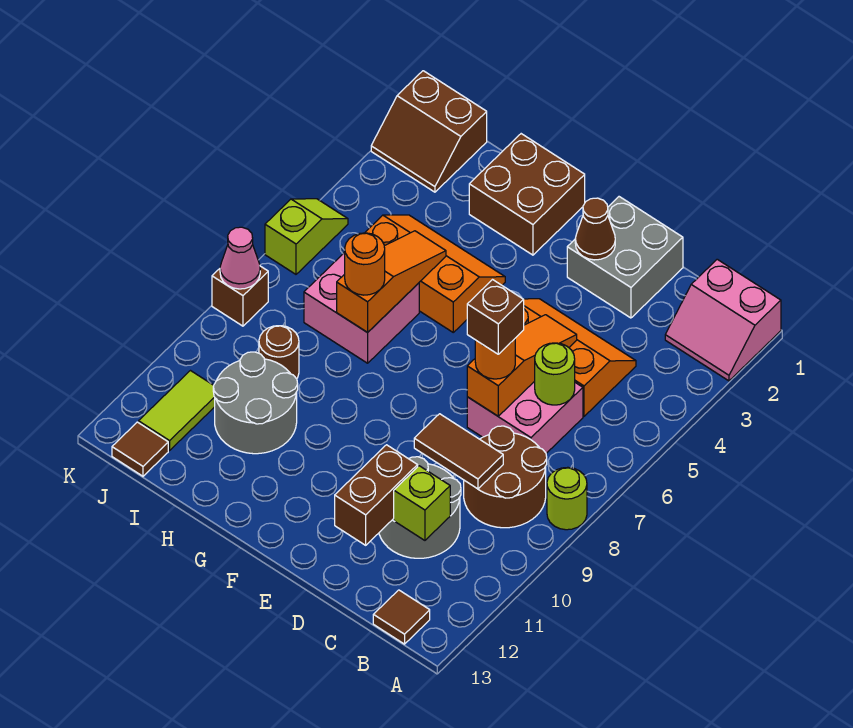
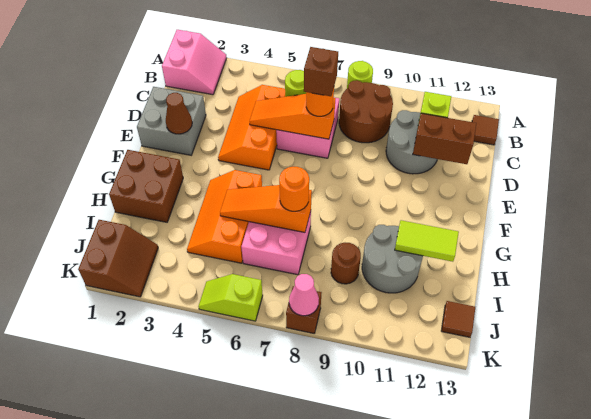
brown tile C9:D9 level 2 -> none
lime tile J11:J12 level 1 -> lime tile H11:H12 level 2

